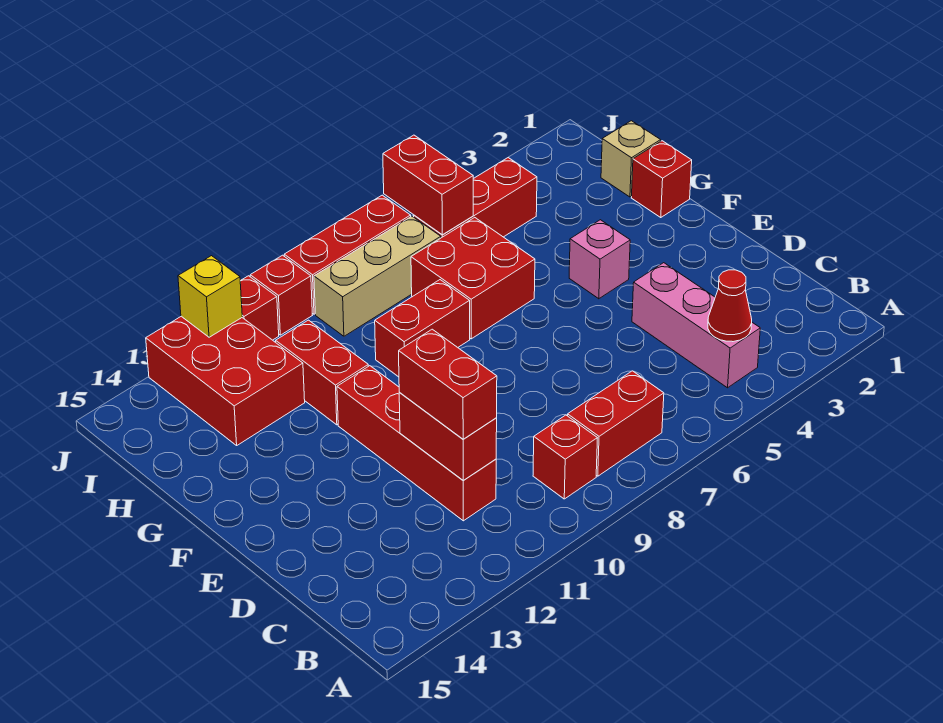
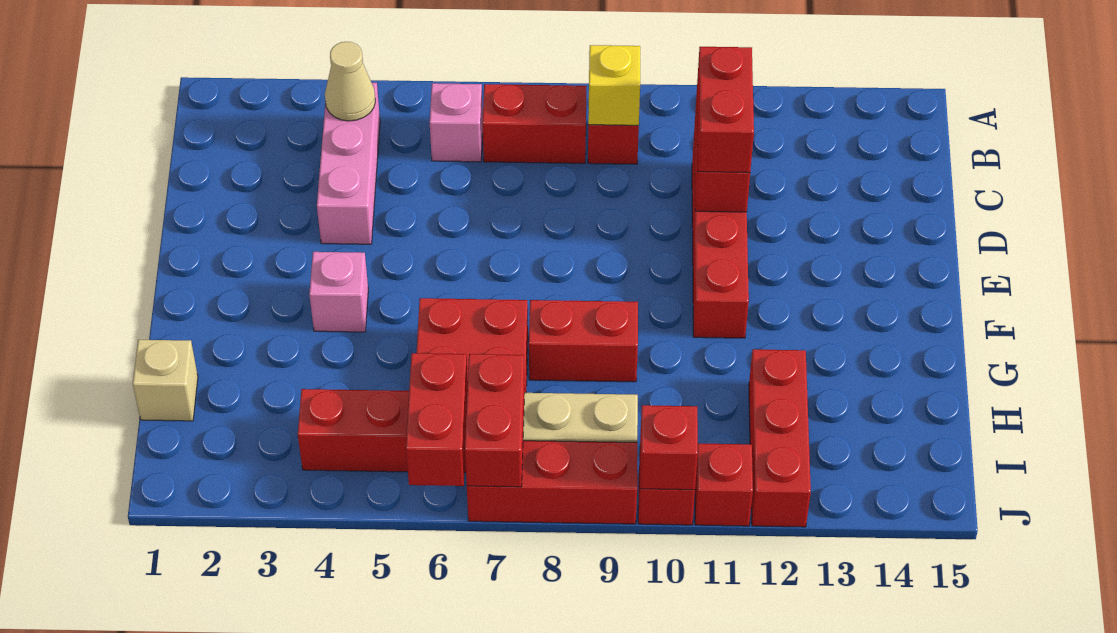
red cone B4 level 2 -> tan cone B4 level 2
none -> pink brick B6 level 1
red brick G1 level 1 -> red brick J10 level 2
red brick G11:H11 level 1 -> red brick I7:J7 level 2
red brick H12:J13 level 1 -> red brick H12:J12 level 1
yellow brick J12 level 2 -> yellow brick B9 level 2

